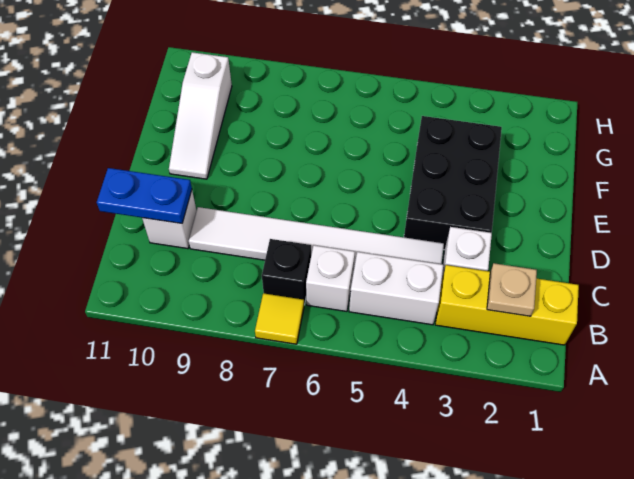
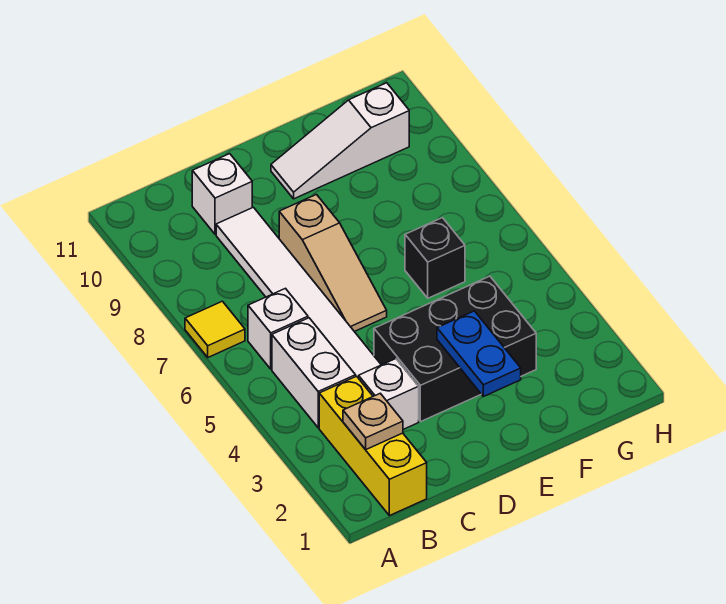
black brick B7 level 1 -> black brick F6 level 1
blue plate C10:C11 level 2 -> blue plate E2:E3 level 2
none -> tan slope D6:D8 level 1 top 8

